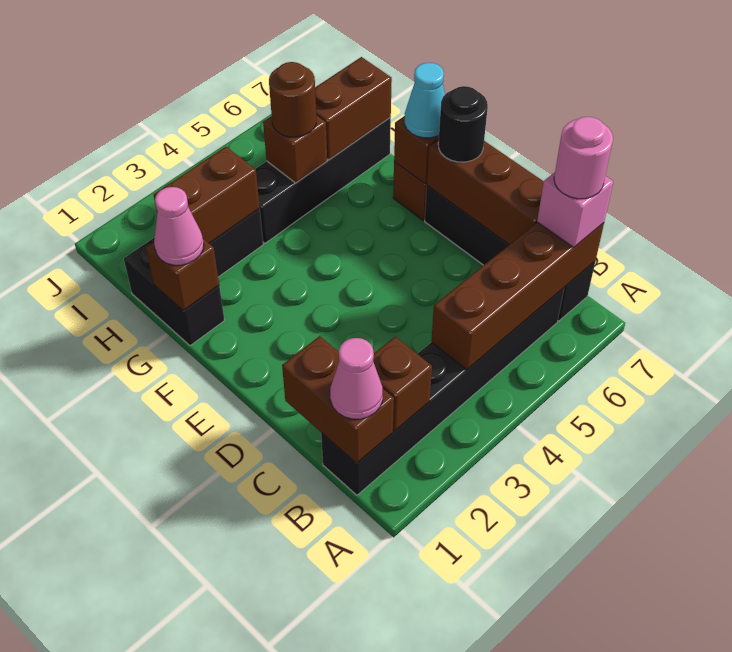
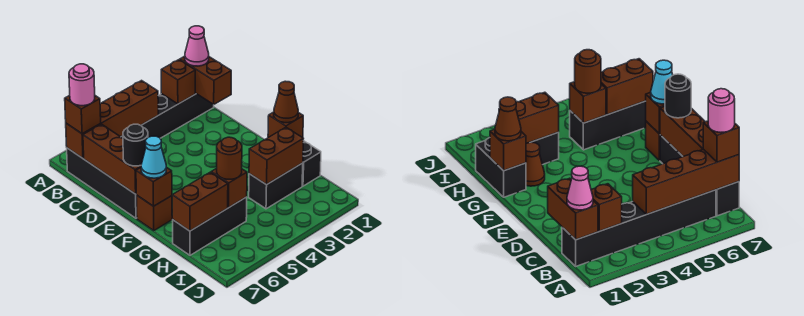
pink brick B7 level 3 -> brown brick B7 level 3
pink cone G1 level 3 -> brown cone G1 level 3
none -> brown cone G2 level 1
black brick H4:H7 level 1 -> black brick H5:H7 level 1

